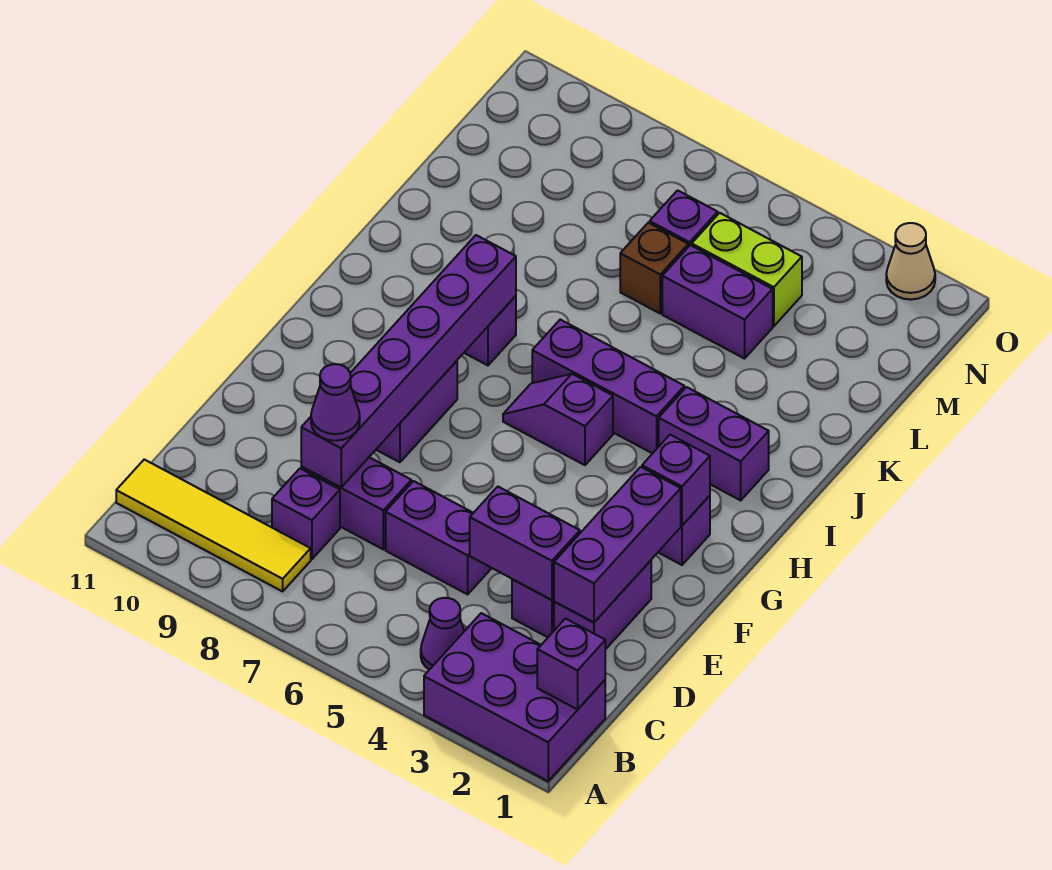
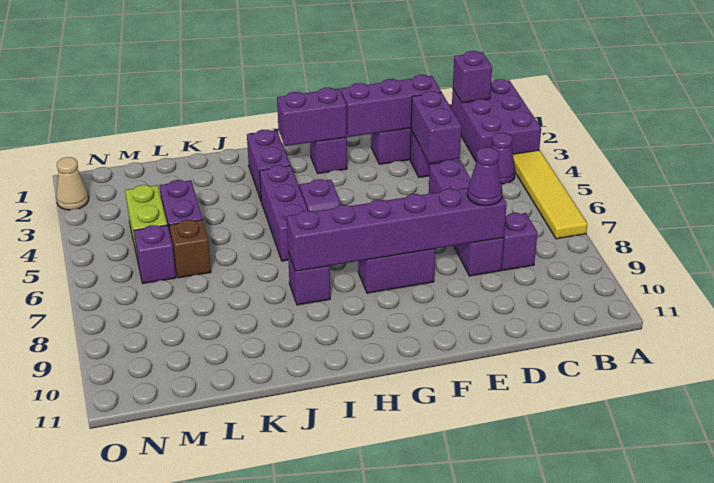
yellow tile B8:B11 level 1 -> yellow tile A4:A7 level 1
purple brick G2 level 2 -> purple brick G2:H2 level 2

